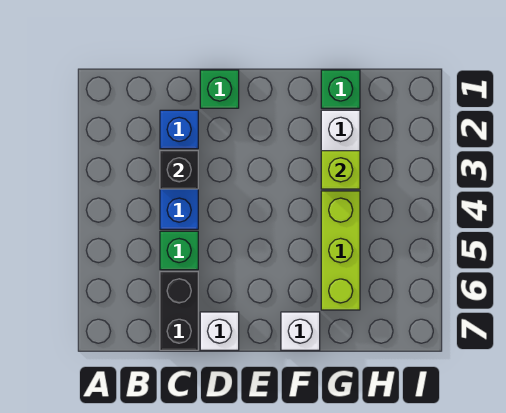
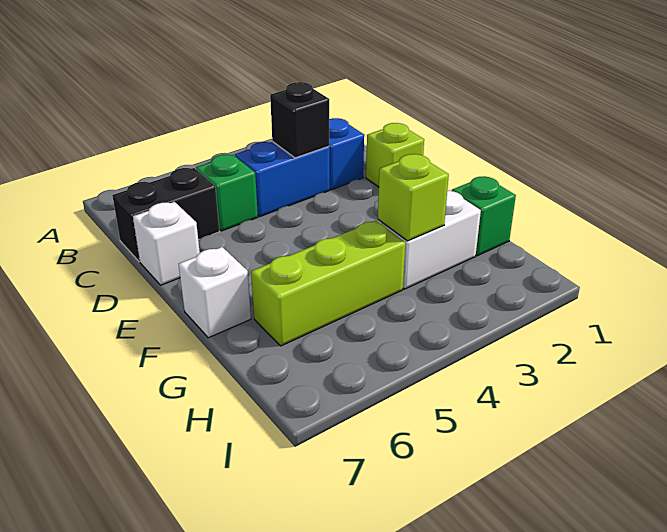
green brick D1 level 1 -> lime brick D1 level 1

